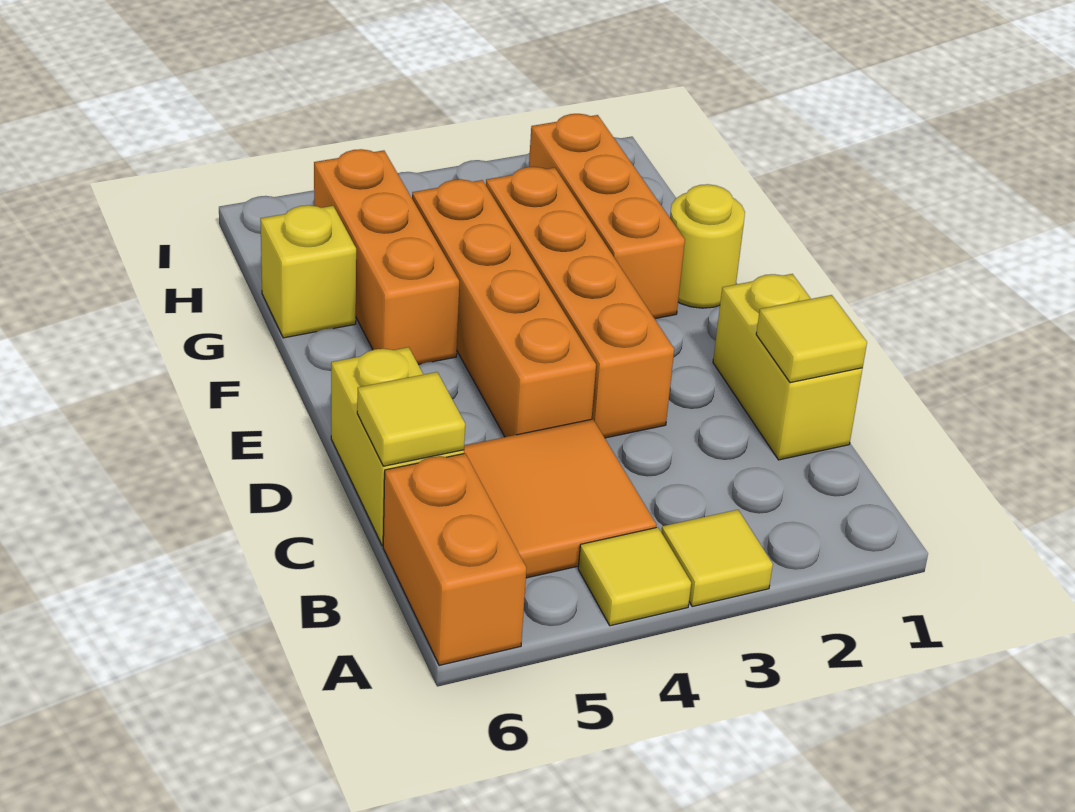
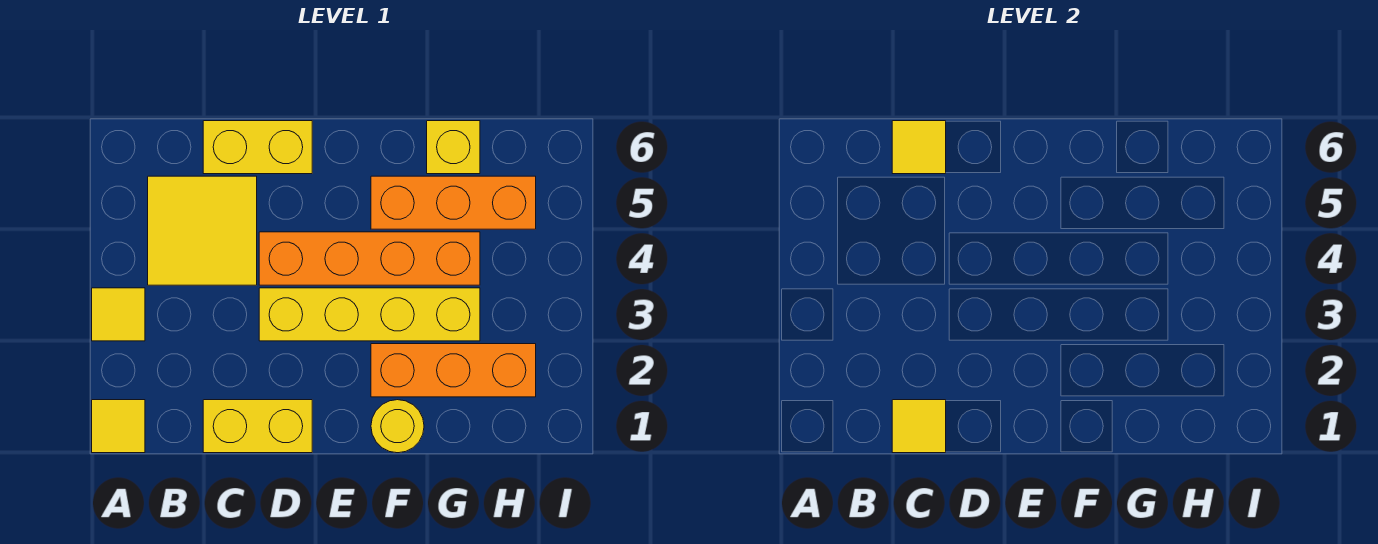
yellow tile A4 level 1 -> yellow tile A1 level 1
orange brick A6:B6 level 1 -> none
orange tile B4:C5 level 1 -> yellow tile B4:C5 level 1
orange brick D3:G3 level 1 -> yellow brick D3:G3 level 1

